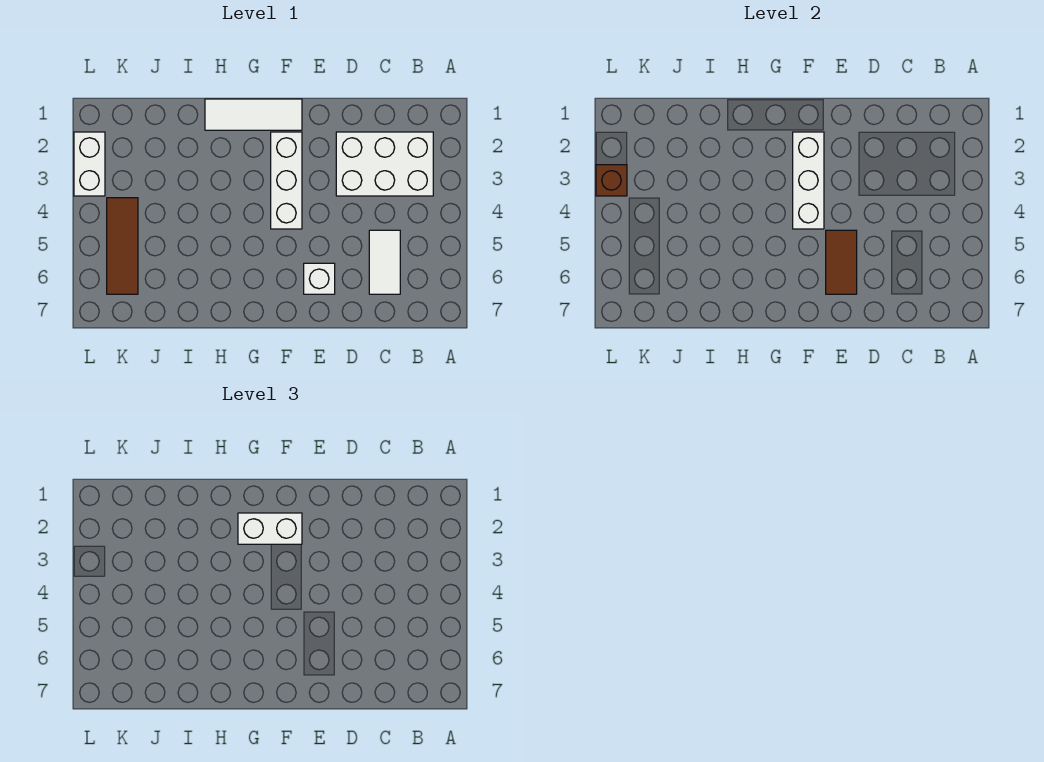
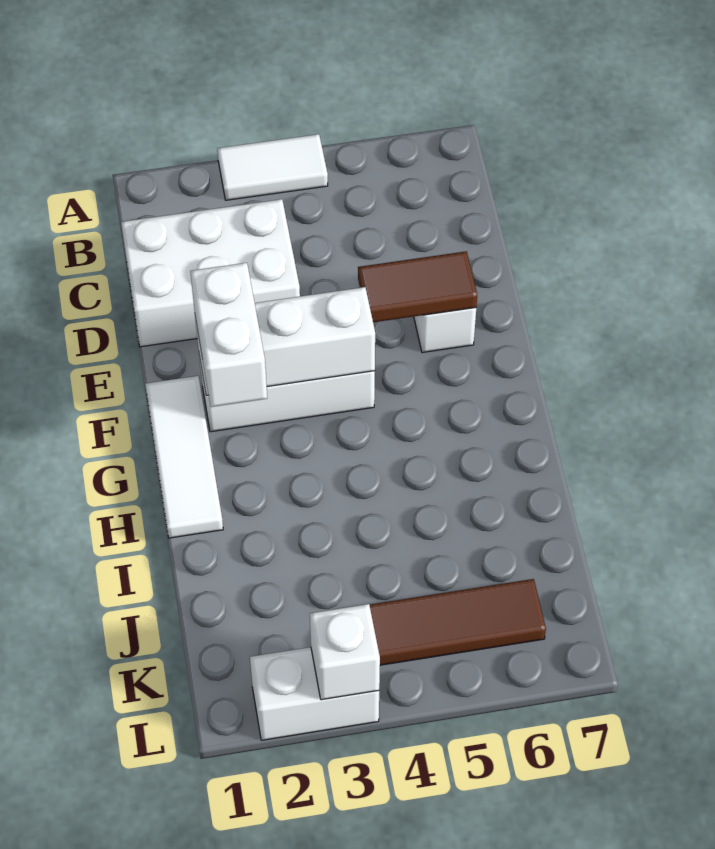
white brick B2:D3 level 1 -> white brick C1:D3 level 1
white tile C5:C6 level 1 -> white tile A3:A4 level 1
brown brick L3 level 2 -> white brick L3 level 2

